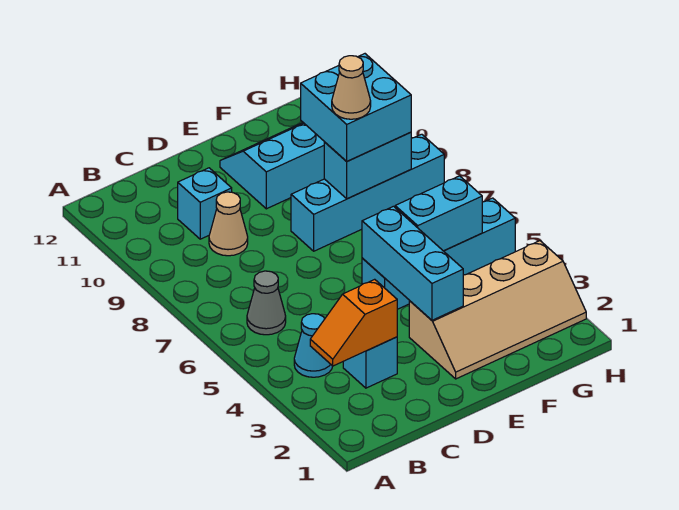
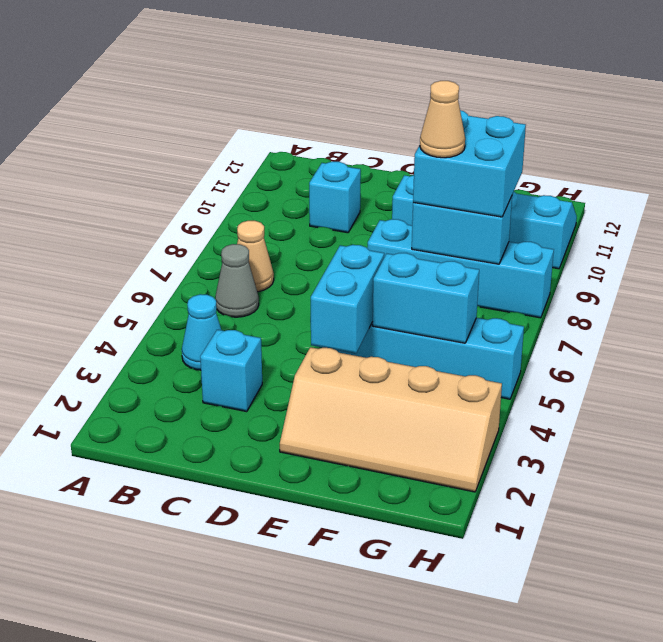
orange slope B3:C3 level 2 top C -> none
tan cone C9 level 1 -> tan cone B7 level 1
cyan brick E3:E5 level 2 -> cyan brick E4:E5 level 2

